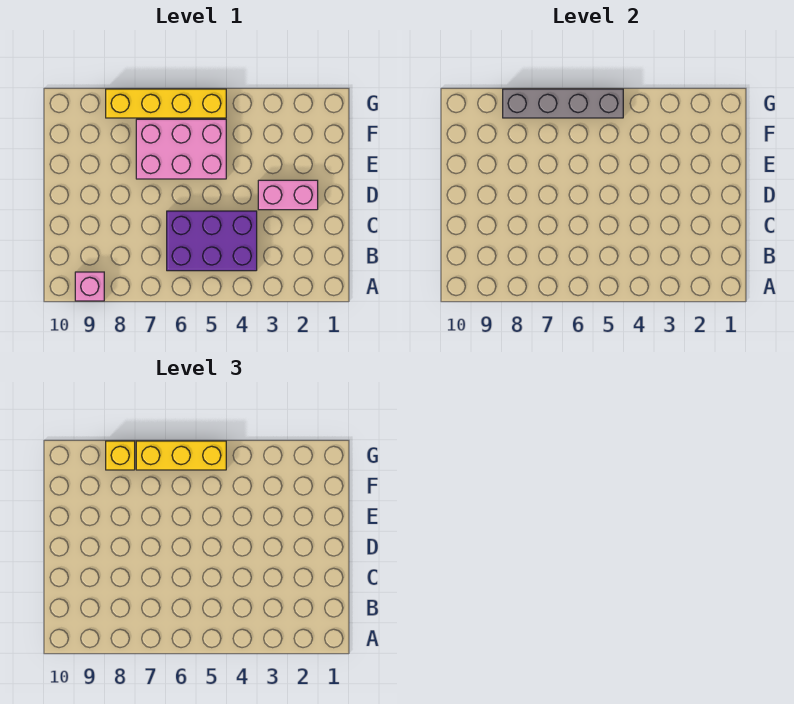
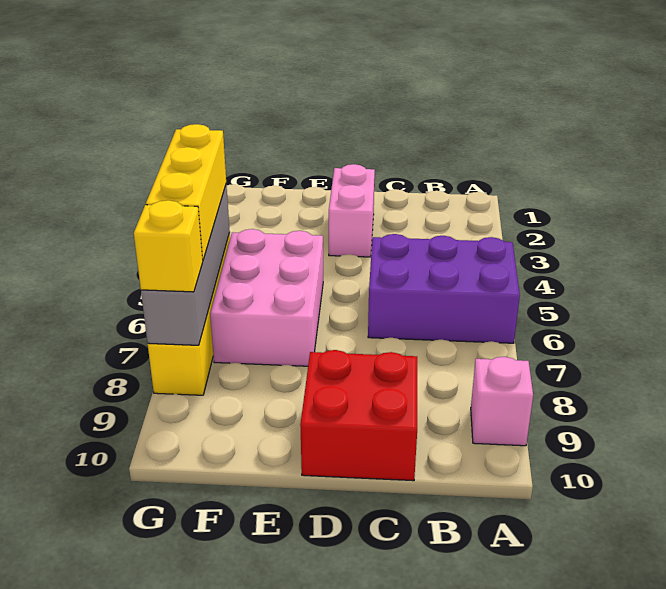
purple brick B4:C6 level 1 -> purple brick A5:C6 level 1
none -> red brick C9:D10 level 1

